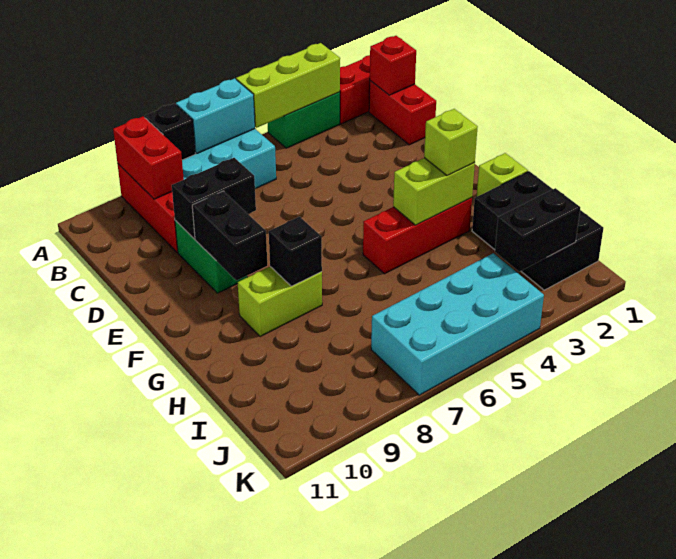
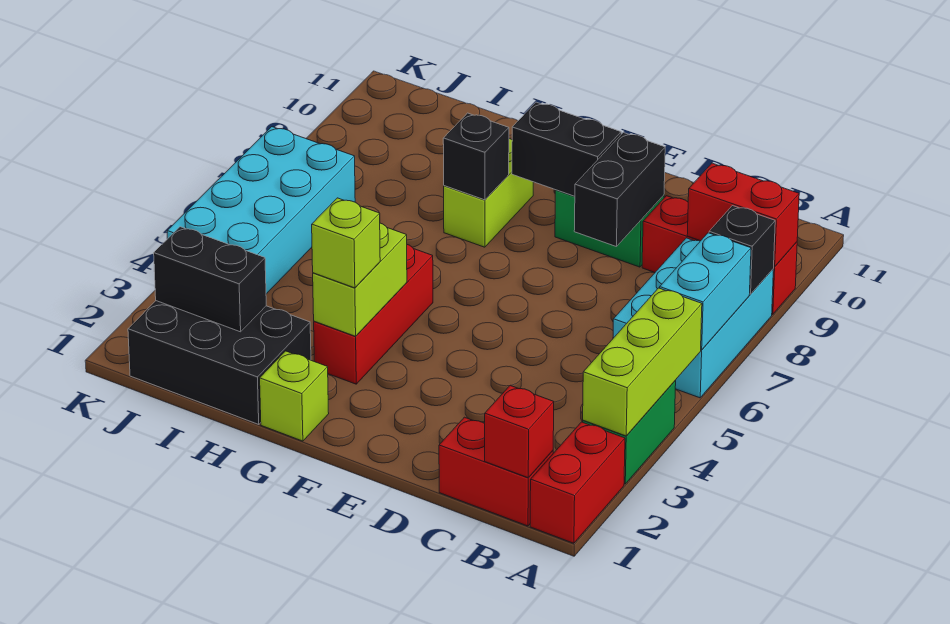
black brick J2:J3 level 2 -> black brick I2:J2 level 2

